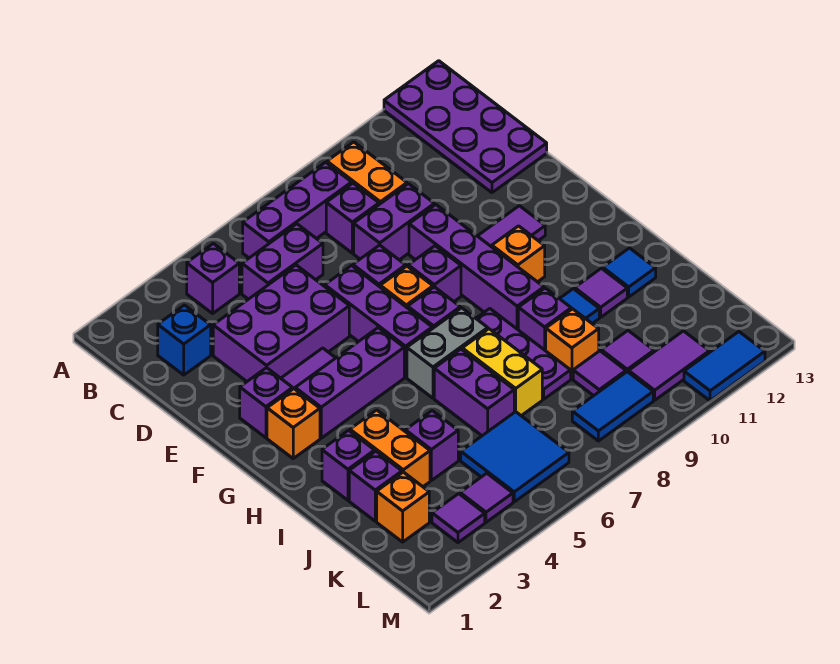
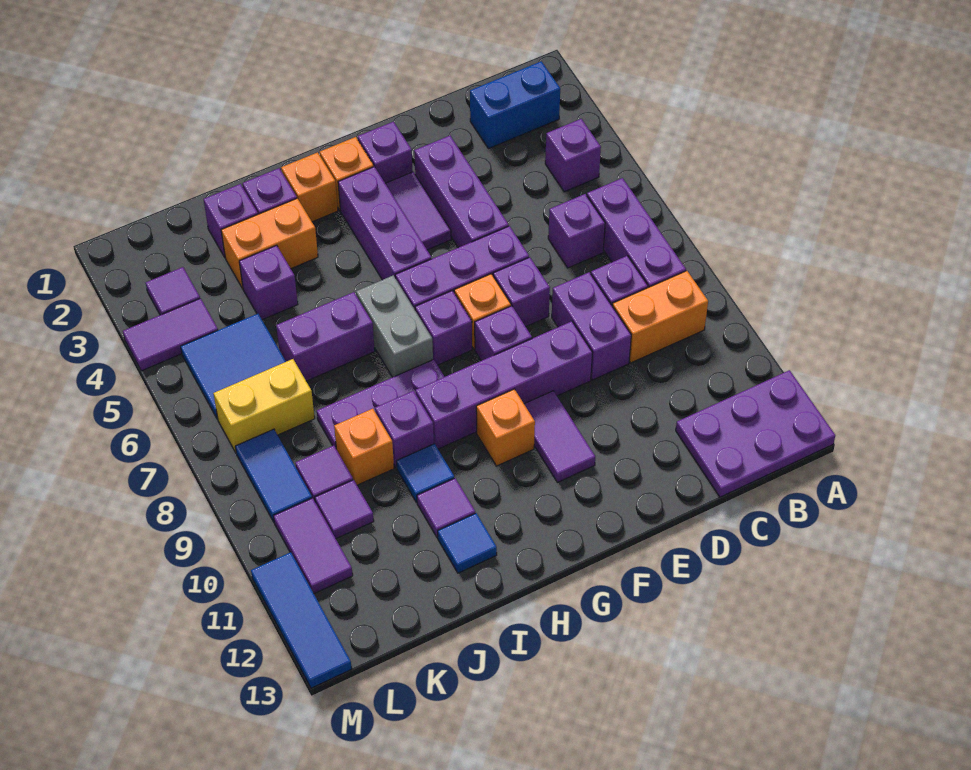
purple plate A12:D13 level 1 -> purple plate A12:C13 level 1
blue brick C2 level 1 -> blue brick B2:C2 level 1
purple brick C5:C6 level 1 -> purple brick C6 level 1
purple brick D3:E5 level 1 -> purple brick E3:E5 level 1
yellow brick I7:J7 level 1 -> yellow brick K7:L7 level 1
orange brick K2 level 1 -> orange brick H2 level 1
purple tile L4 level 1 -> purple tile L4:M4 level 1
blue tile M11:M12 level 1 -> blue tile M11:M13 level 1

